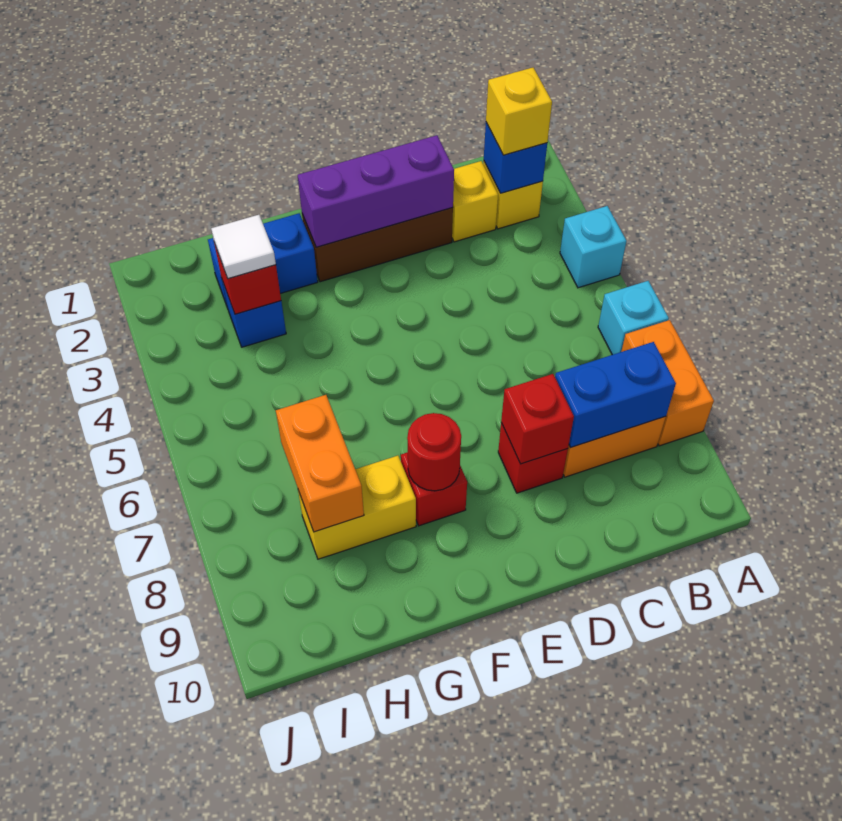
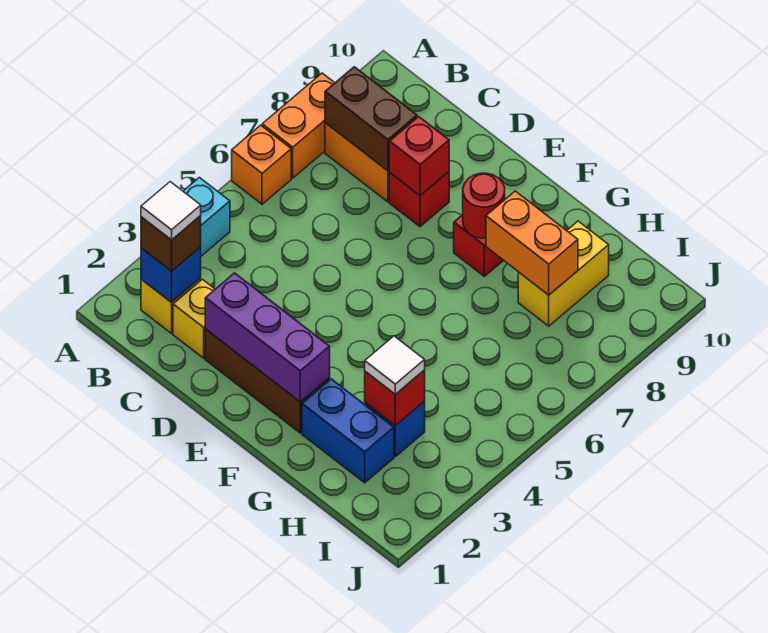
cyan brick A6 level 1 -> orange brick A6 level 1
yellow brick B2 level 3 -> brown brick B2 level 3
none -> white tile B2 level 4
blue brick B8:C8 level 2 -> brown brick B8:C8 level 2
yellow brick G8:H8 level 1 -> yellow brick H8:H9 level 1
orange brick H7:H8 level 2 -> orange brick G8:H8 level 2

